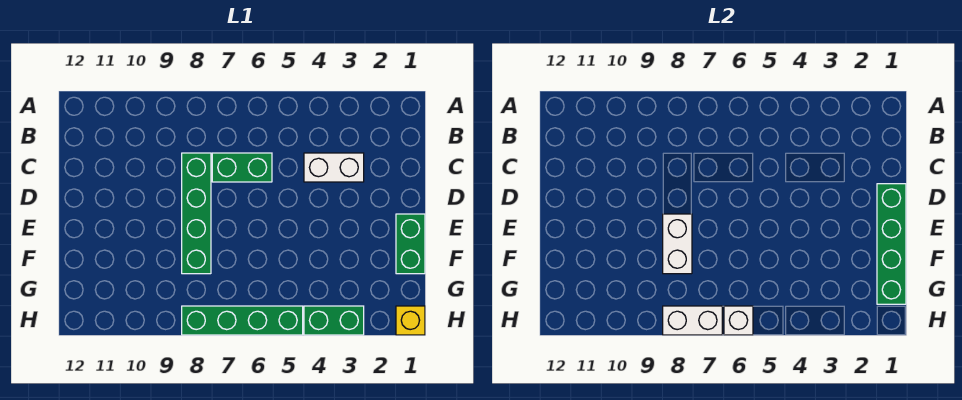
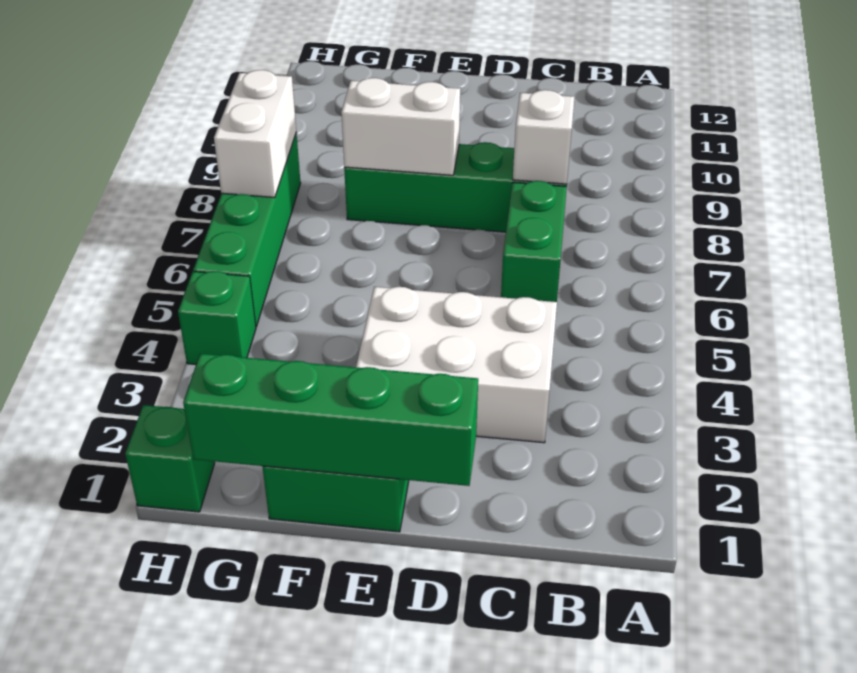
white brick C3:C4 level 1 -> white brick C3:E4 level 1
yellow brick H1 level 1 -> green brick H1 level 1
green brick H3:H4 level 1 -> green brick H4 level 1
white brick H6 level 2 -> white brick C8 level 2

